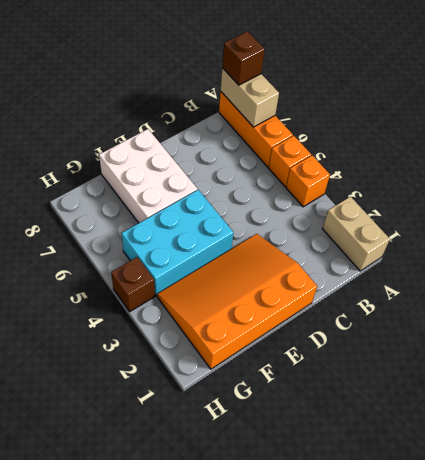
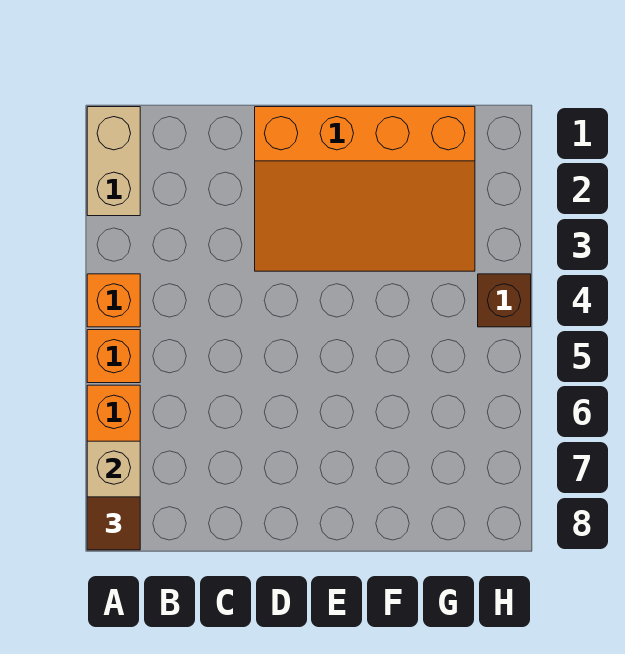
brown brick A8 level 3 -> brown tile A8 level 3
cyan brick E4:G5 level 1 -> none
white brick E6:F8 level 1 -> none

